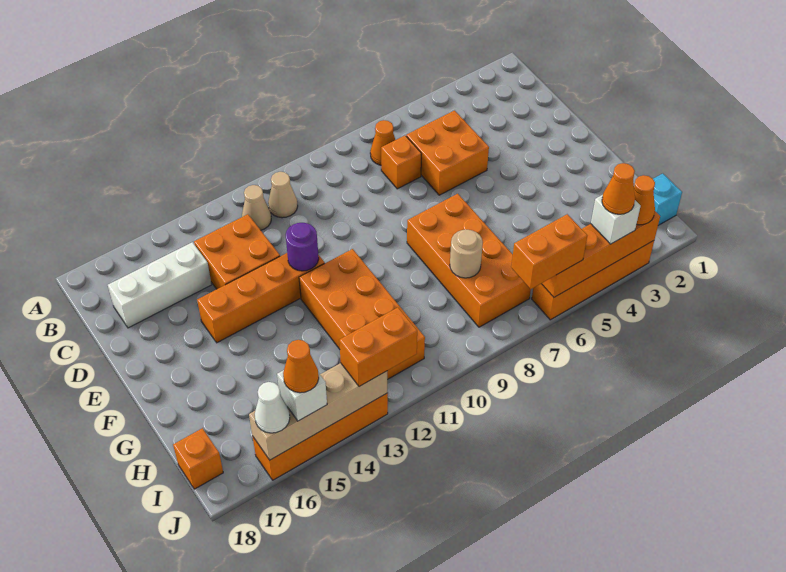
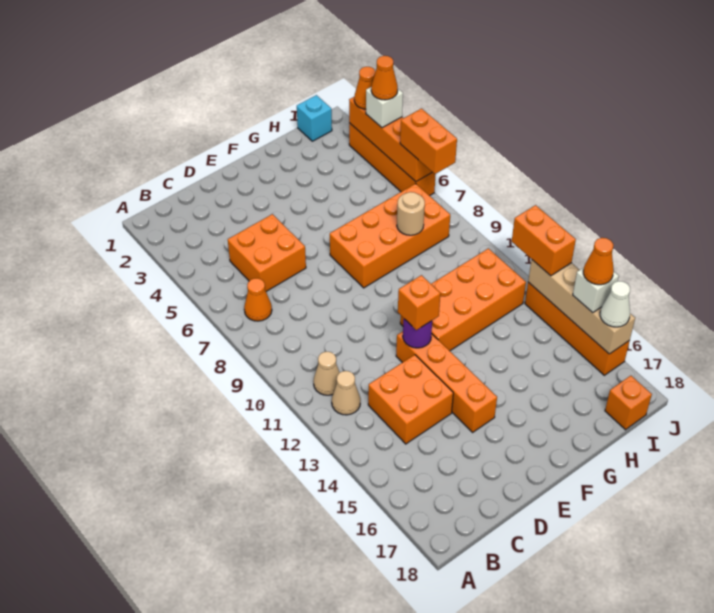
orange brick C7 level 1 -> orange brick E12 level 3
white brick C15:C17 level 1 -> none

